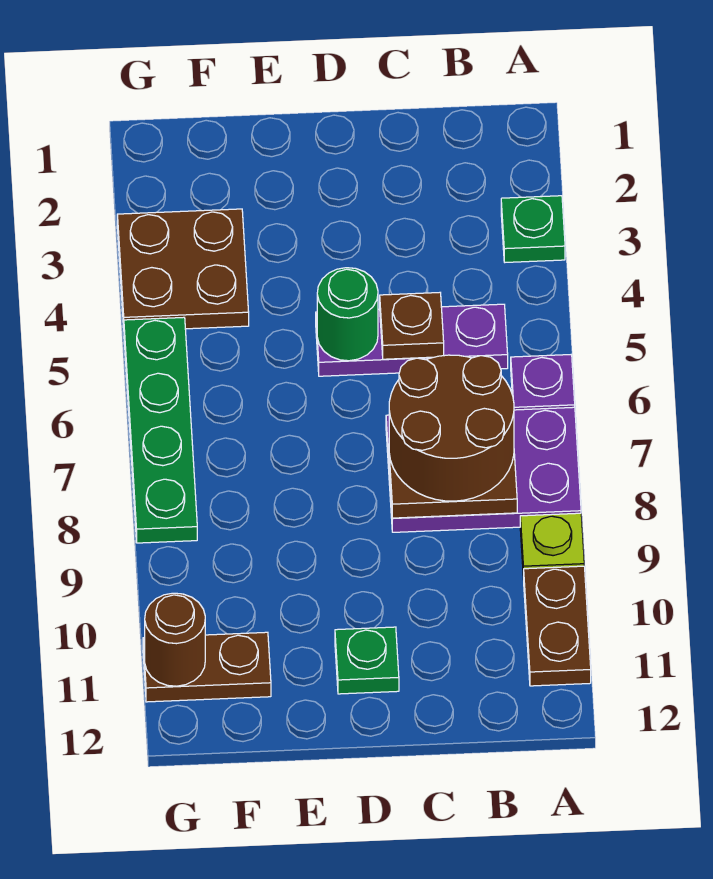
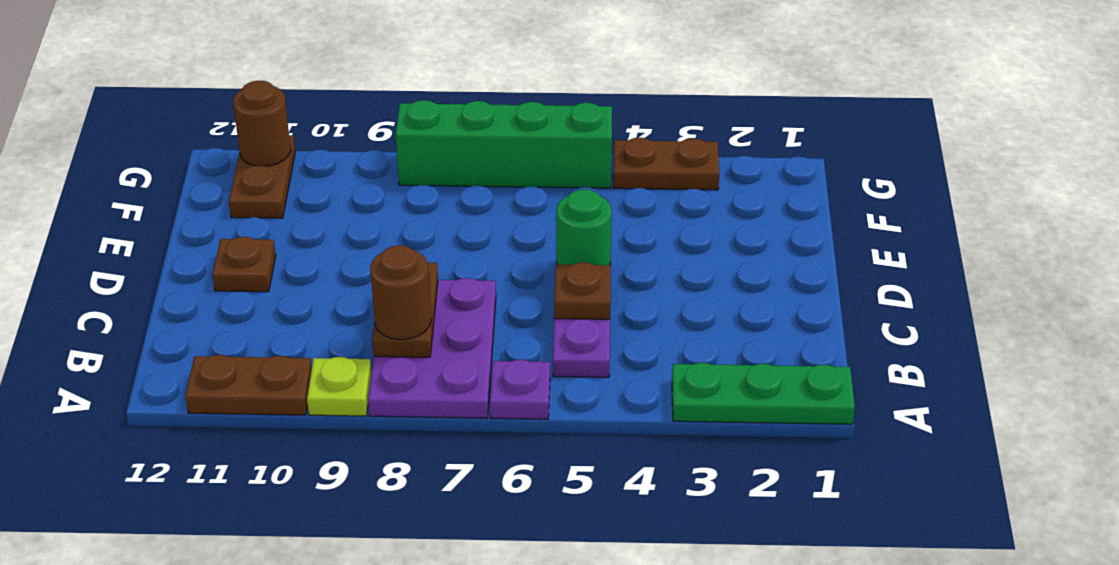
green plate A3 level 1 -> green plate A1:A3 level 1
brown round brick B7:C8 level 3 -> brown round brick B8 level 3
green plate D11 level 1 -> brown plate D11 level 1
brown plate F3:G4 level 1 -> brown plate G3:G4 level 1
green plate G5:G8 level 1 -> green brick G5:G8 level 1

